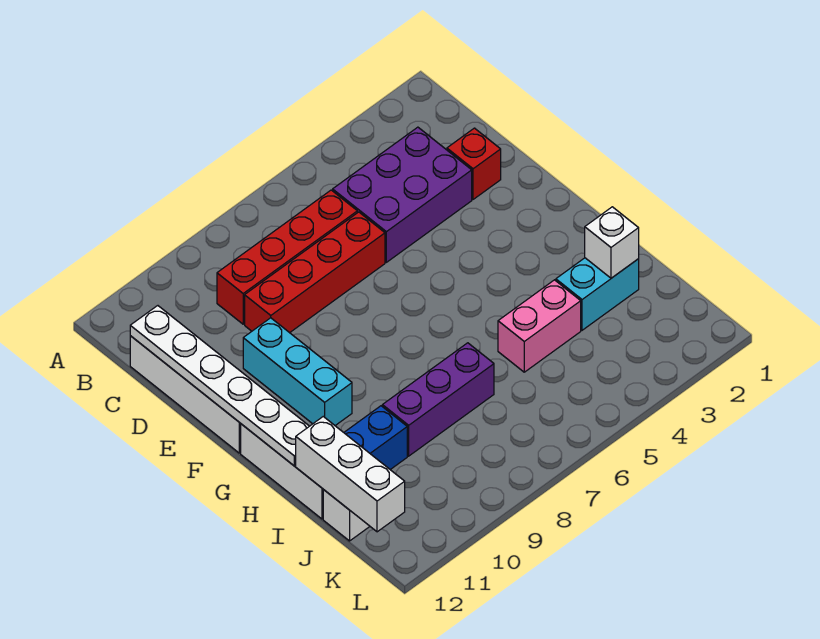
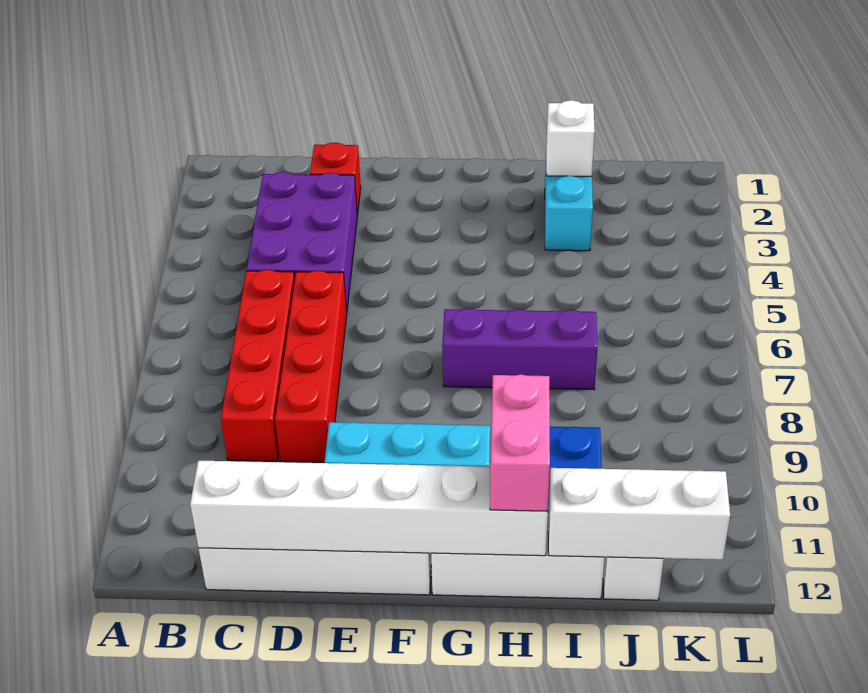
white plate C12:H12 level 2 -> white brick C12:H12 level 2
pink brick I4:I5 level 1 -> pink brick H11:H12 level 3
purple brick I7:I9 level 1 -> purple brick G7:I7 level 1

